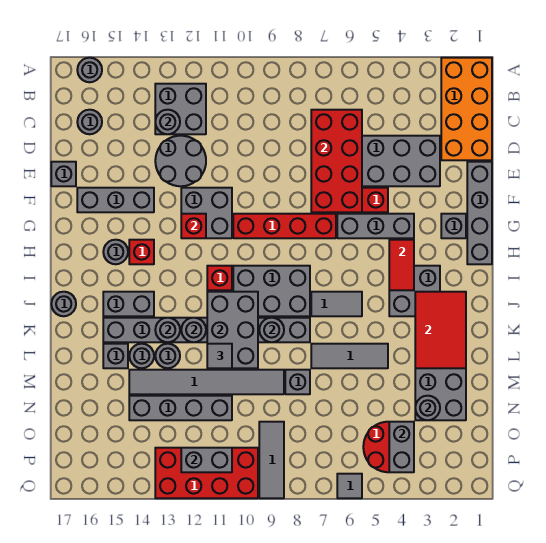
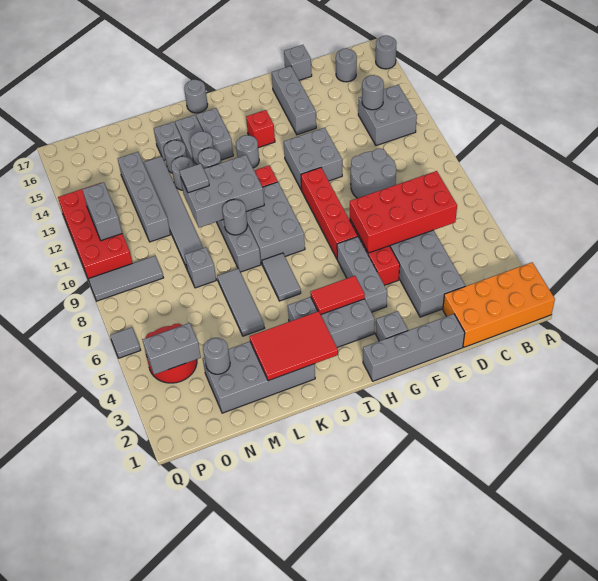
grey round brick D12:E13 level 1 -> grey round brick D9:E10 level 1
red brick G12 level 2 -> none
grey round brick H15 level 1 -> grey round brick I13 level 1
grey brick I3:J4 level 1 -> grey brick H3:J4 level 1

